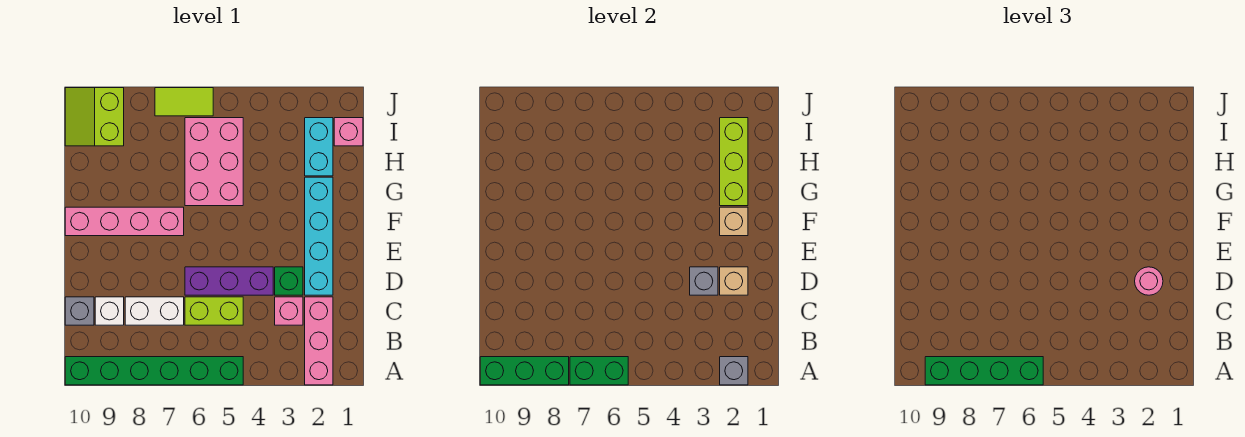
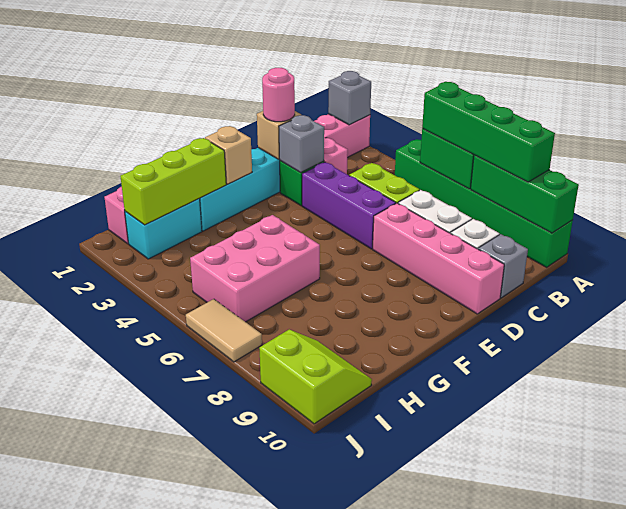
pink brick F7:F10 level 1 -> pink brick D7:D10 level 1
lime slope I9:J10 level 1 top 9 -> lime slope I9:J10 level 1 top J
lime tile J6:J7 level 1 -> tan tile J6:J7 level 1

